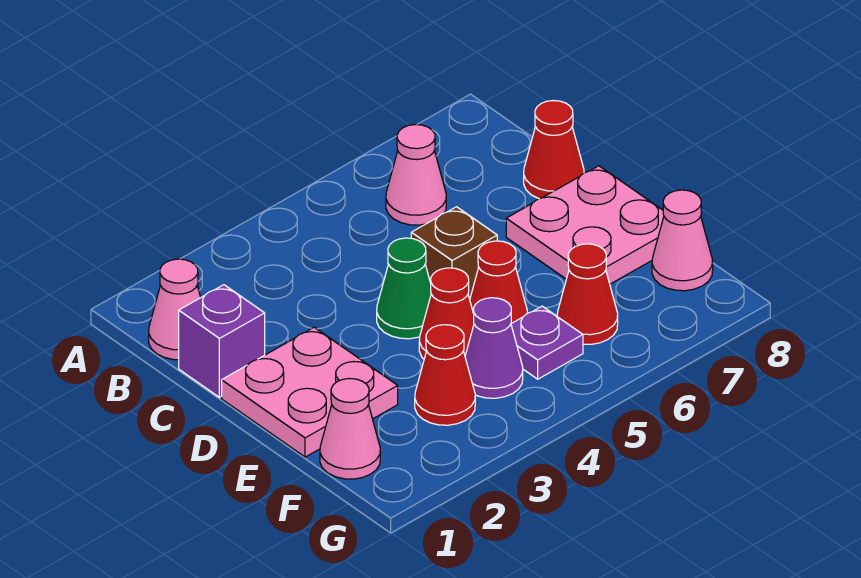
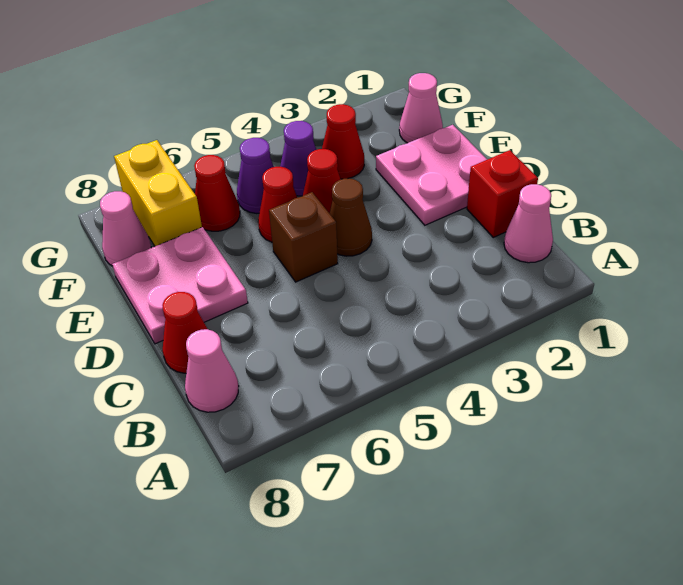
pink cone B6 level 1 -> pink cone B8 level 1
purple brick C1 level 1 -> red brick C1 level 1
green cone D4 level 1 -> brown cone D4 level 1
purple plate F5 level 1 -> purple cone F5 level 1
none -> yellow brick F7:G7 level 1

